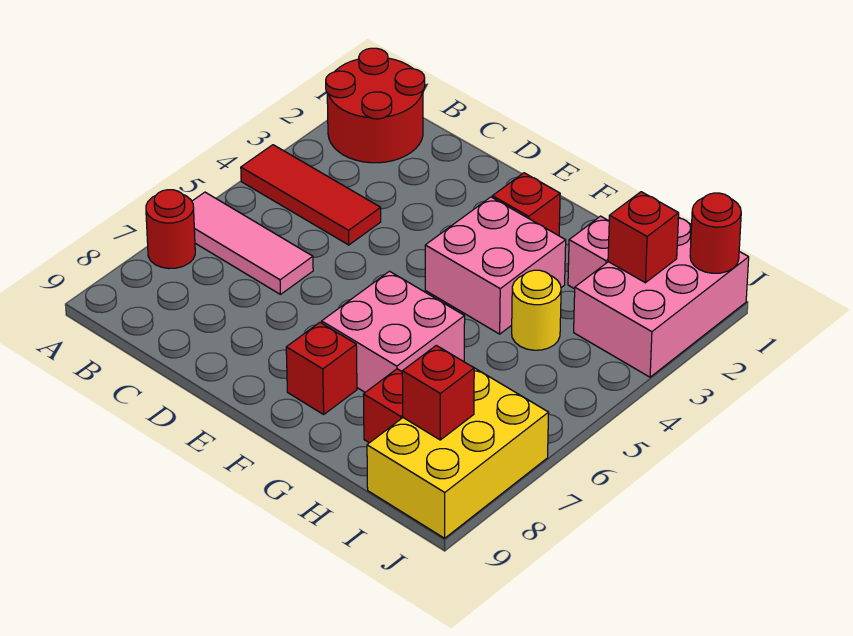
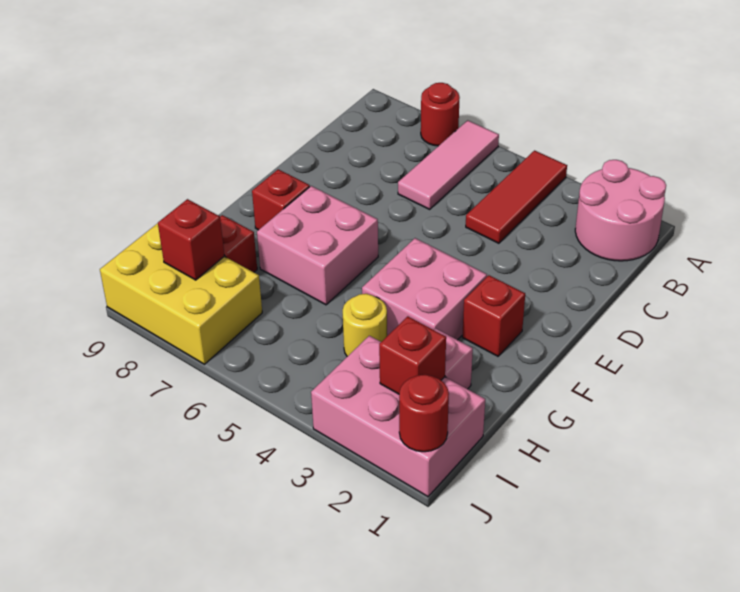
red round brick A1:B2 level 1 -> pink round brick A1:B2 level 1

